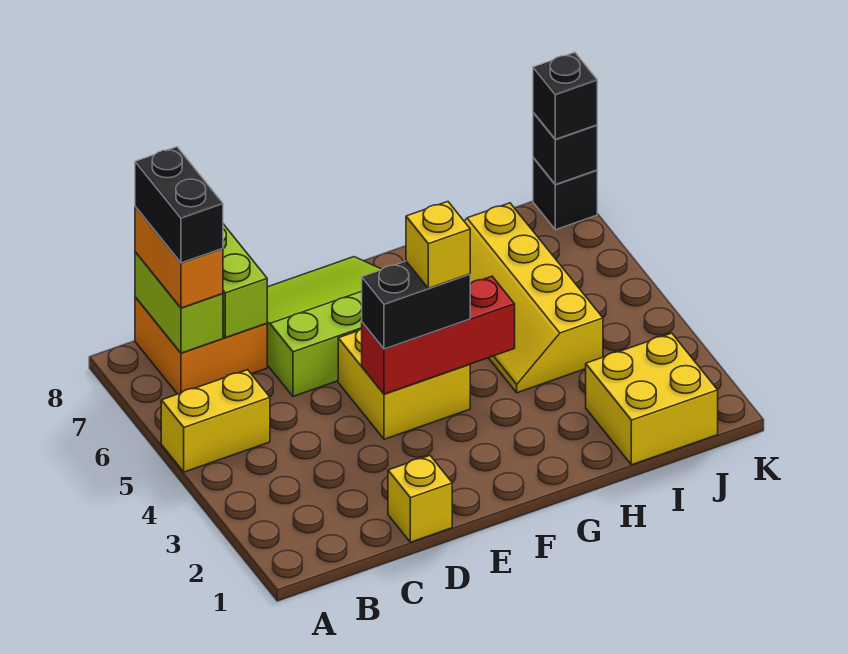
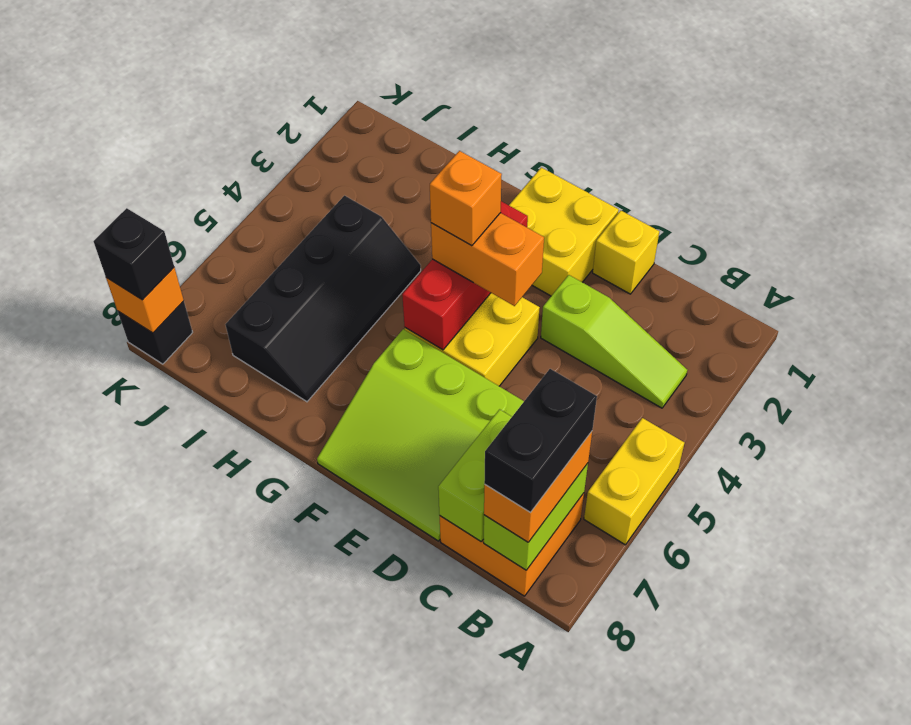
yellow brick A5:B5 level 1 -> yellow brick A5:A6 level 1
none -> lime slope B3:D3 level 1 top D
red brick E4:G4 level 2 -> red brick F3:F5 level 2
black brick E4:F4 level 3 -> orange brick E4:F4 level 3
yellow brick F4 level 4 -> orange brick F4 level 4
yellow slope H4:I7 level 1 top I -> black slope H4:I7 level 1 top I
yellow brick I1:J2 level 1 -> yellow brick E1:F2 level 1
black brick K8 level 2 -> orange brick K8 level 2

